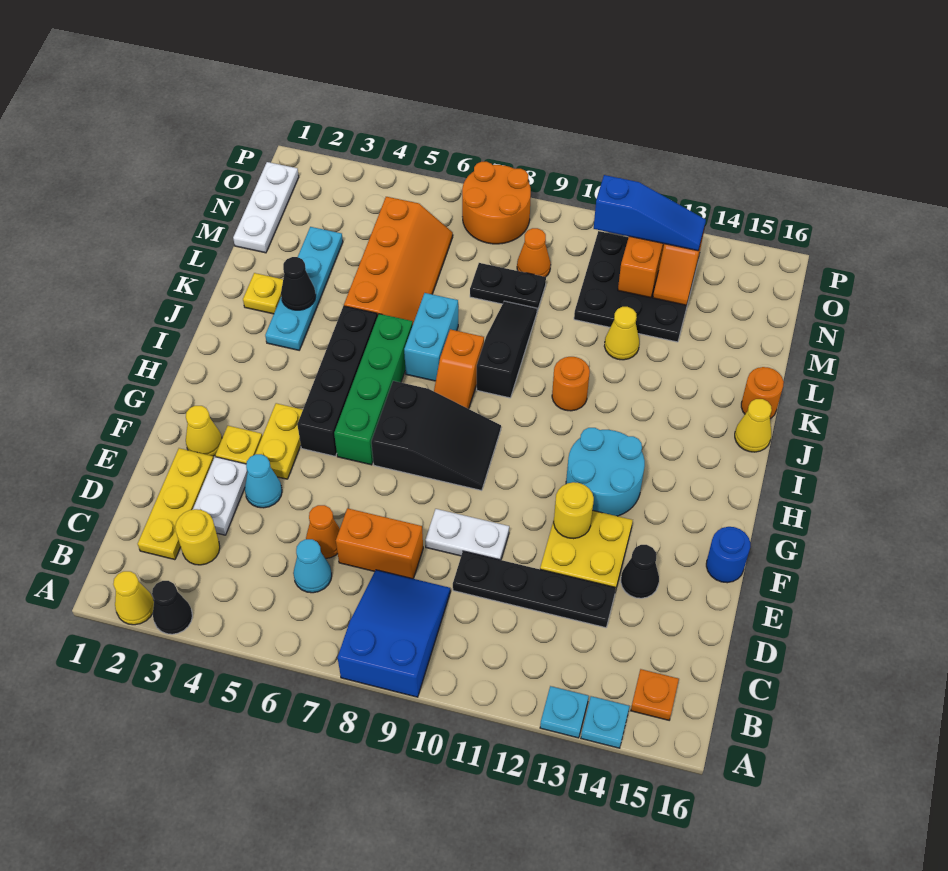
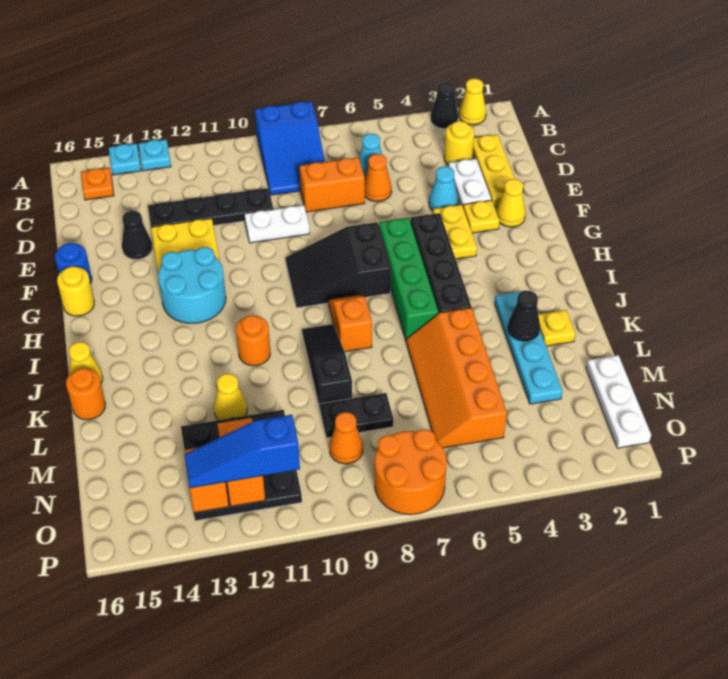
yellow round brick F12 level 2 -> yellow round brick G16 level 1
cyan brick J7:K7 level 1 -> none
black slope J9:L9 level 1 top J -> black slope J9:L9 level 1 top L

